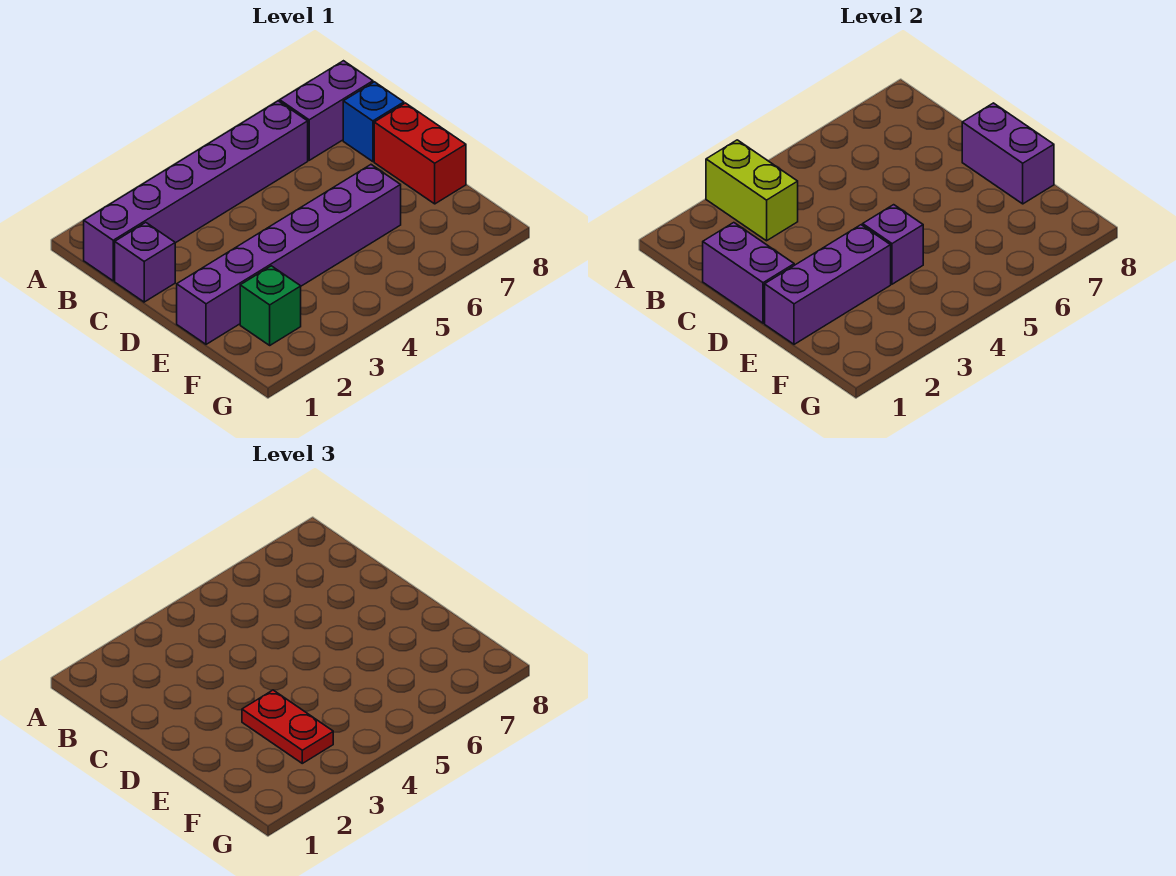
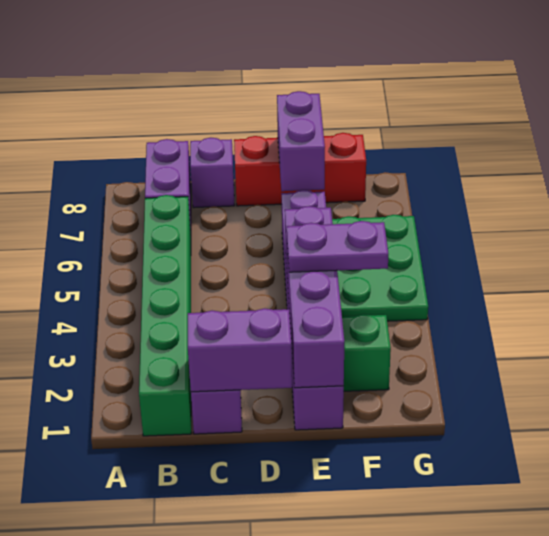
lime brick A3:B3 level 2 -> none
purple brick B1:B6 level 1 -> green brick B1:B6 level 1
blue brick C8 level 1 -> purple brick C8 level 1
red brick D8:E8 level 1 -> red brick D8:F8 level 1
purple brick D8:E8 level 2 -> purple brick E7:E8 level 2
red plate E3:F3 level 3 -> purple plate E3:F3 level 3
none -> green plate F4:G6 level 1

